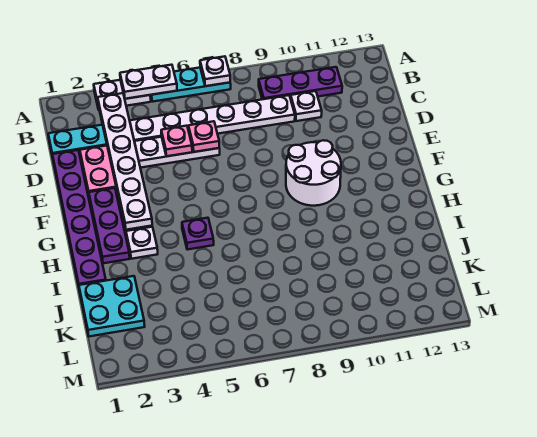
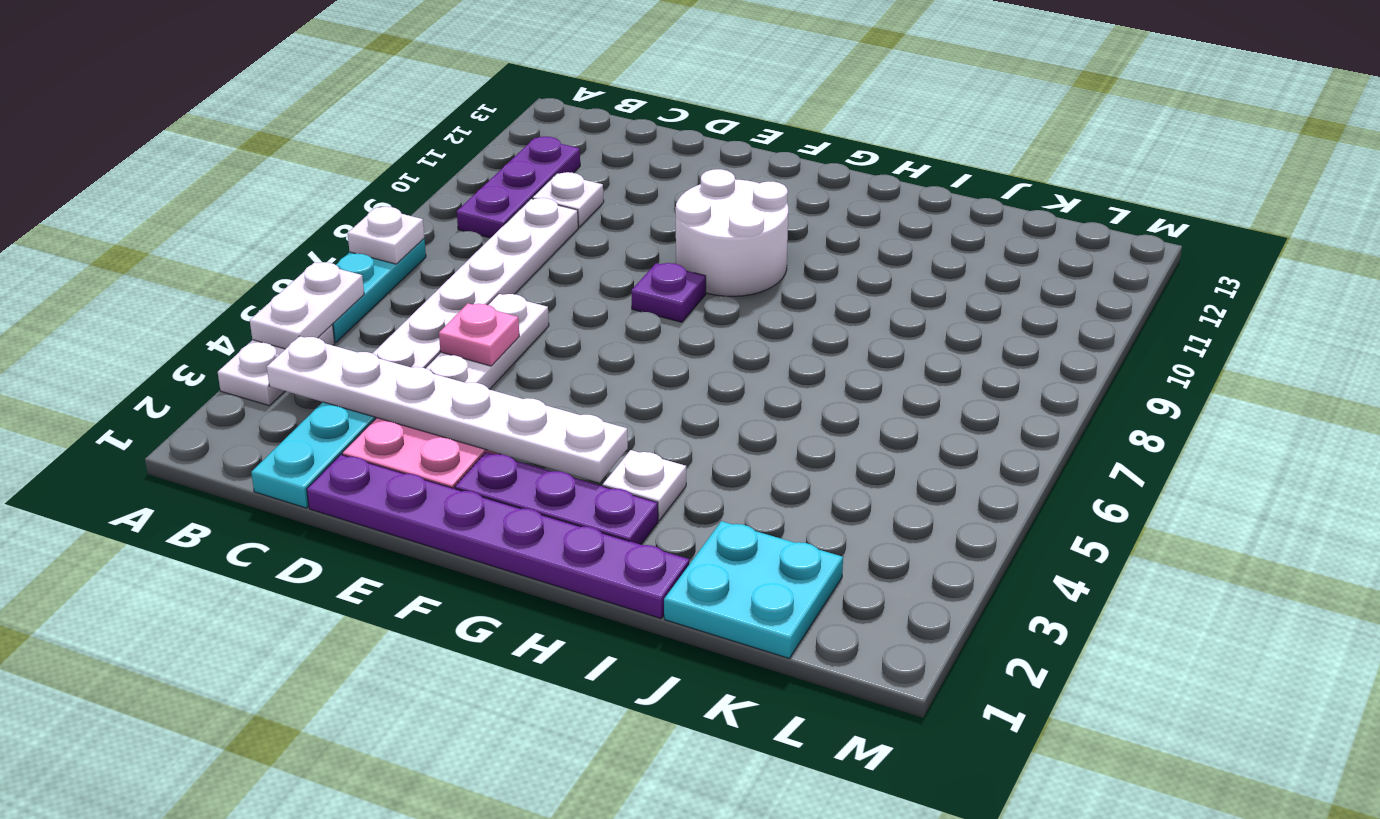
pink plate D6 level 2 -> none
purple plate H5 level 1 -> purple plate F8 level 1

